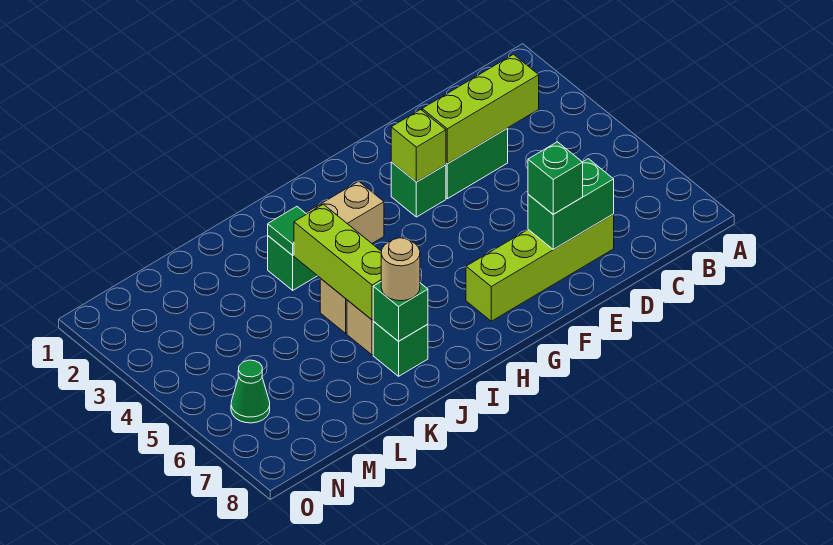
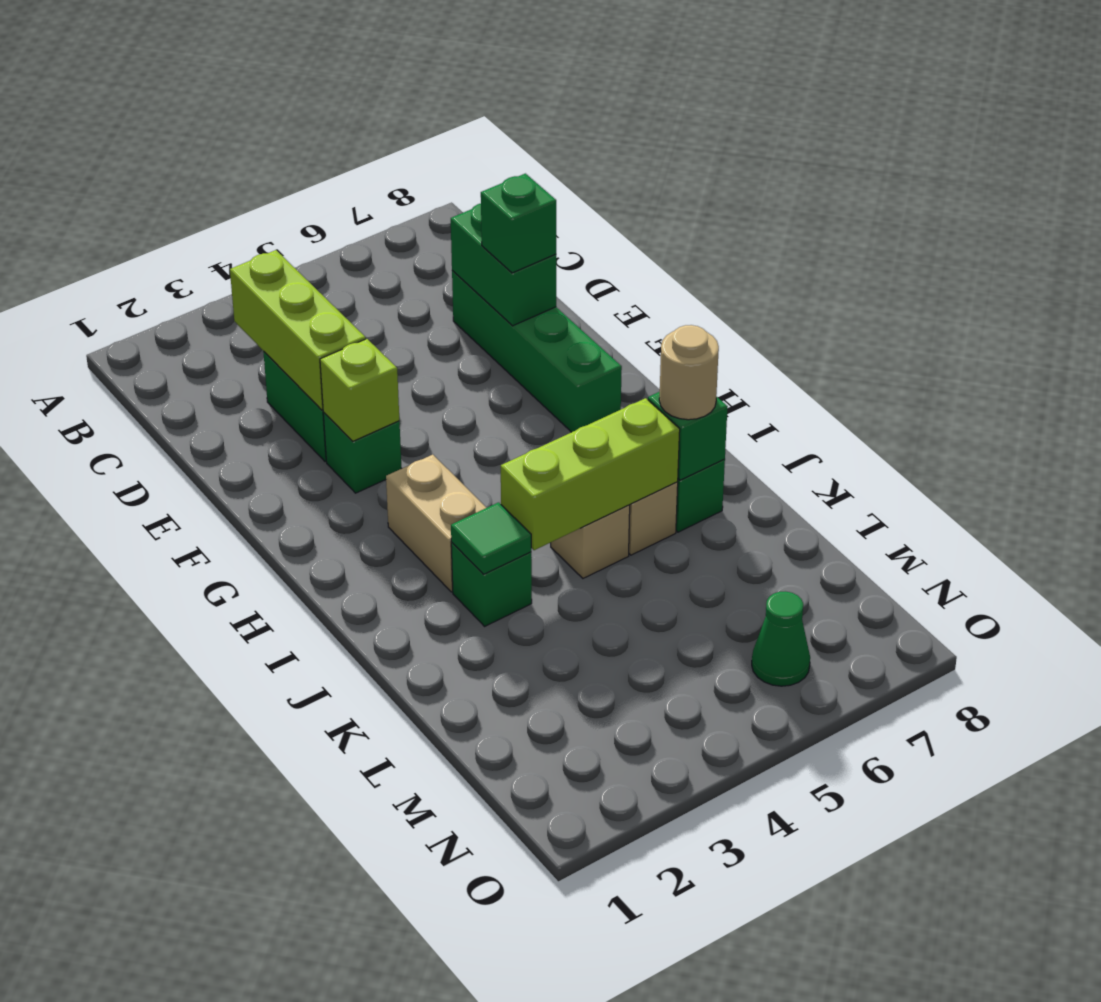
lime brick D7:G7 level 1 -> green brick D7:G7 level 1

